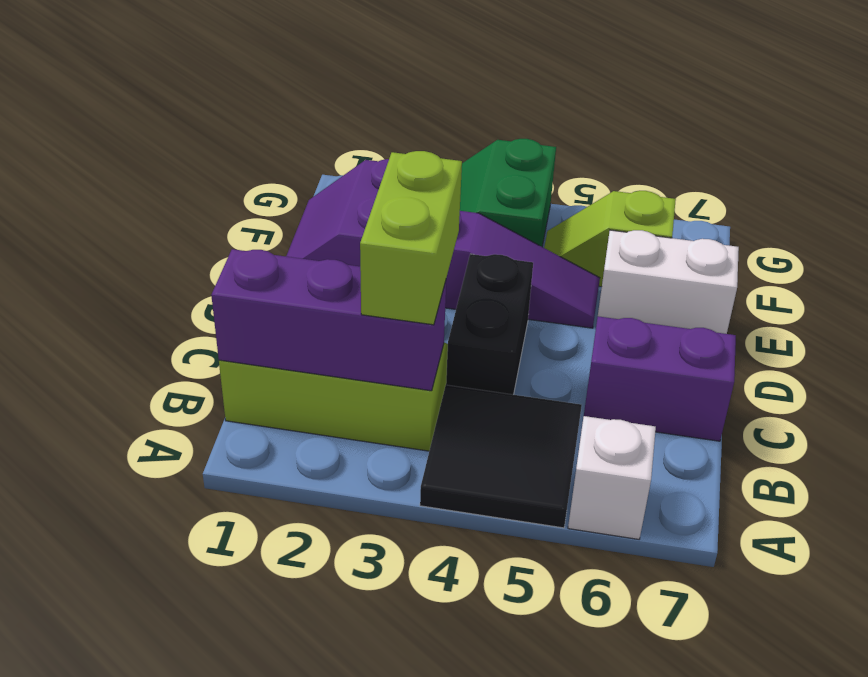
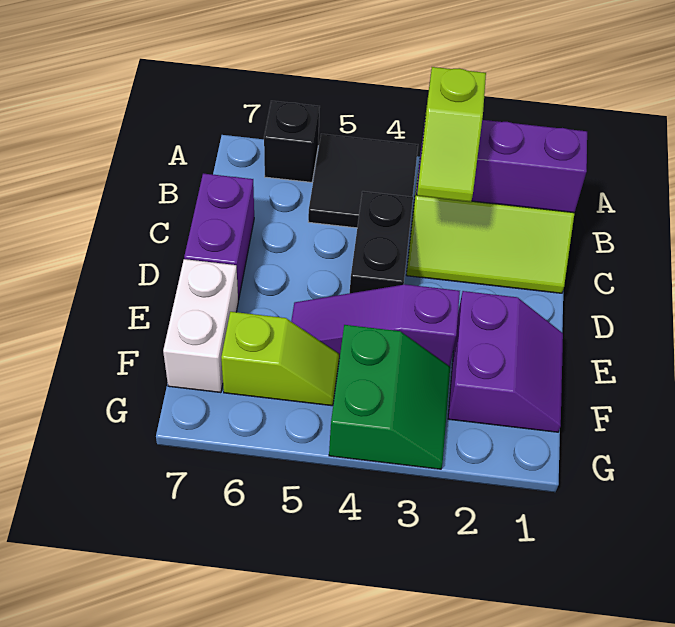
white brick A6 level 1 -> black brick A6 level 1
lime brick B3:C3 level 3 -> lime slope B3:C3 level 3 top B
purple brick C6:C7 level 1 -> purple brick C7:D7 level 1
white brick E6:E7 level 1 -> white brick E7:F7 level 1

